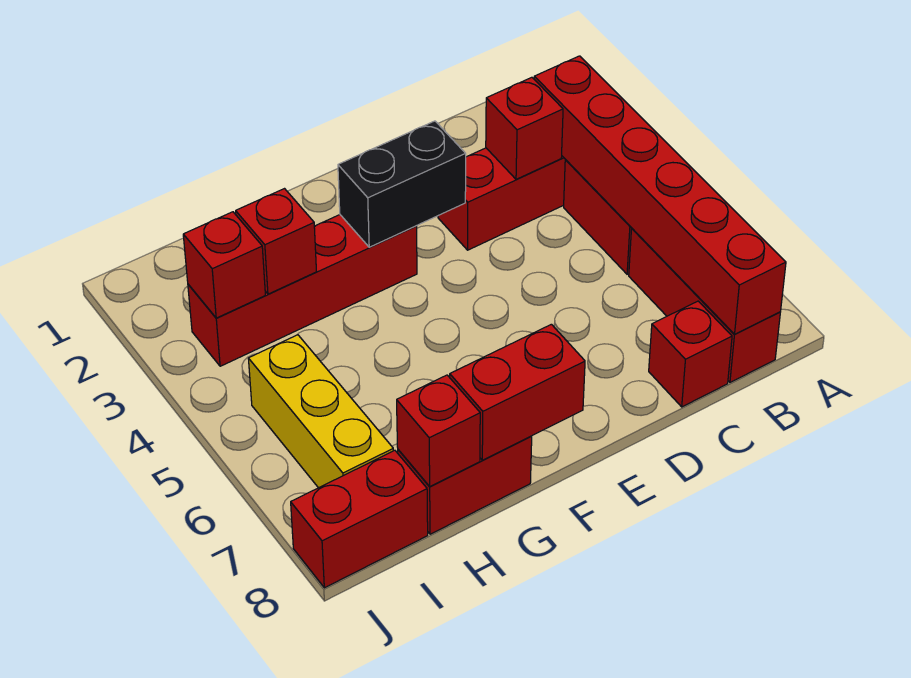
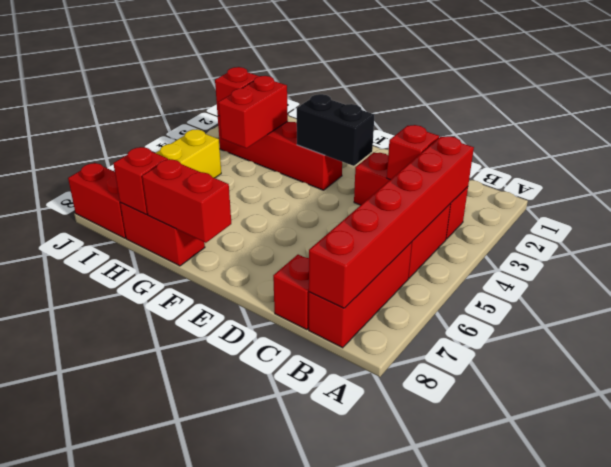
red brick H3 level 2 -> red brick H3:H4 level 2

